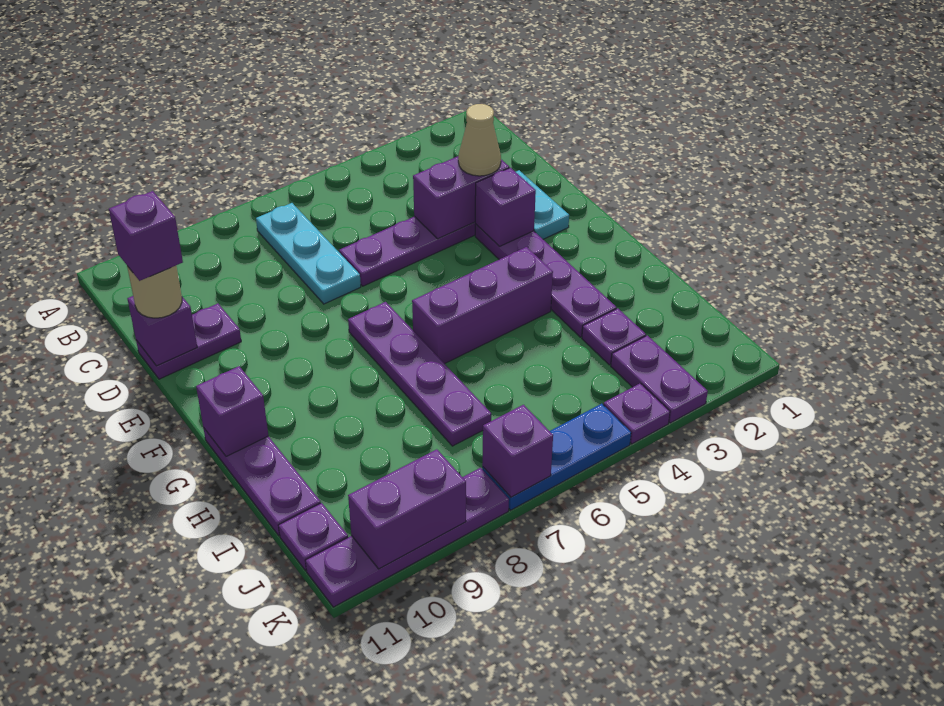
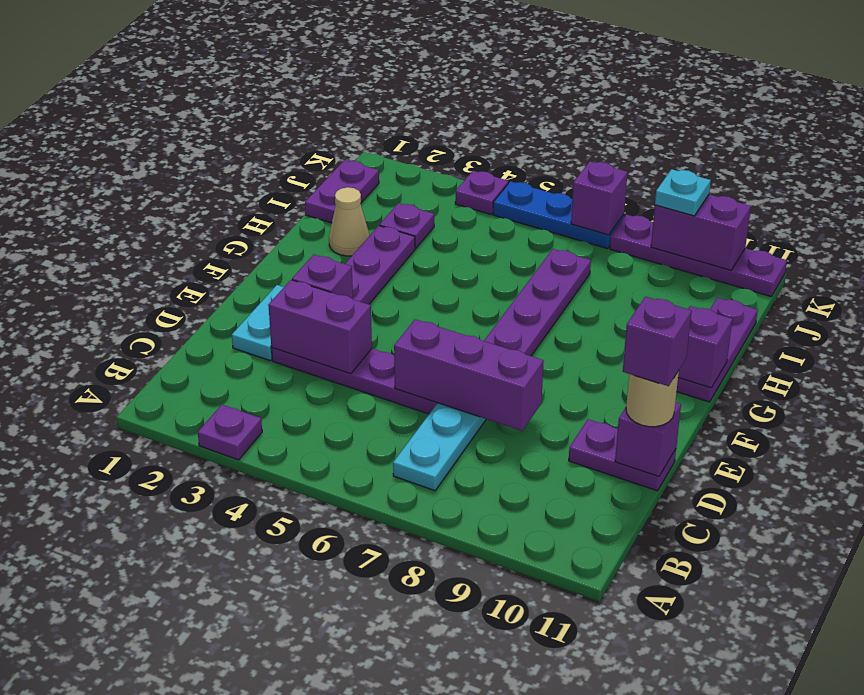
tan cone D3 level 3 -> tan cone H2 level 1
purple brick G4:G6 level 1 -> purple brick D6:D8 level 2
purple plate J3:K3 level 1 -> purple plate I1:J1 level 1
purple plate J11 level 1 -> purple plate A3 level 1
none -> cyan plate K9 level 3

